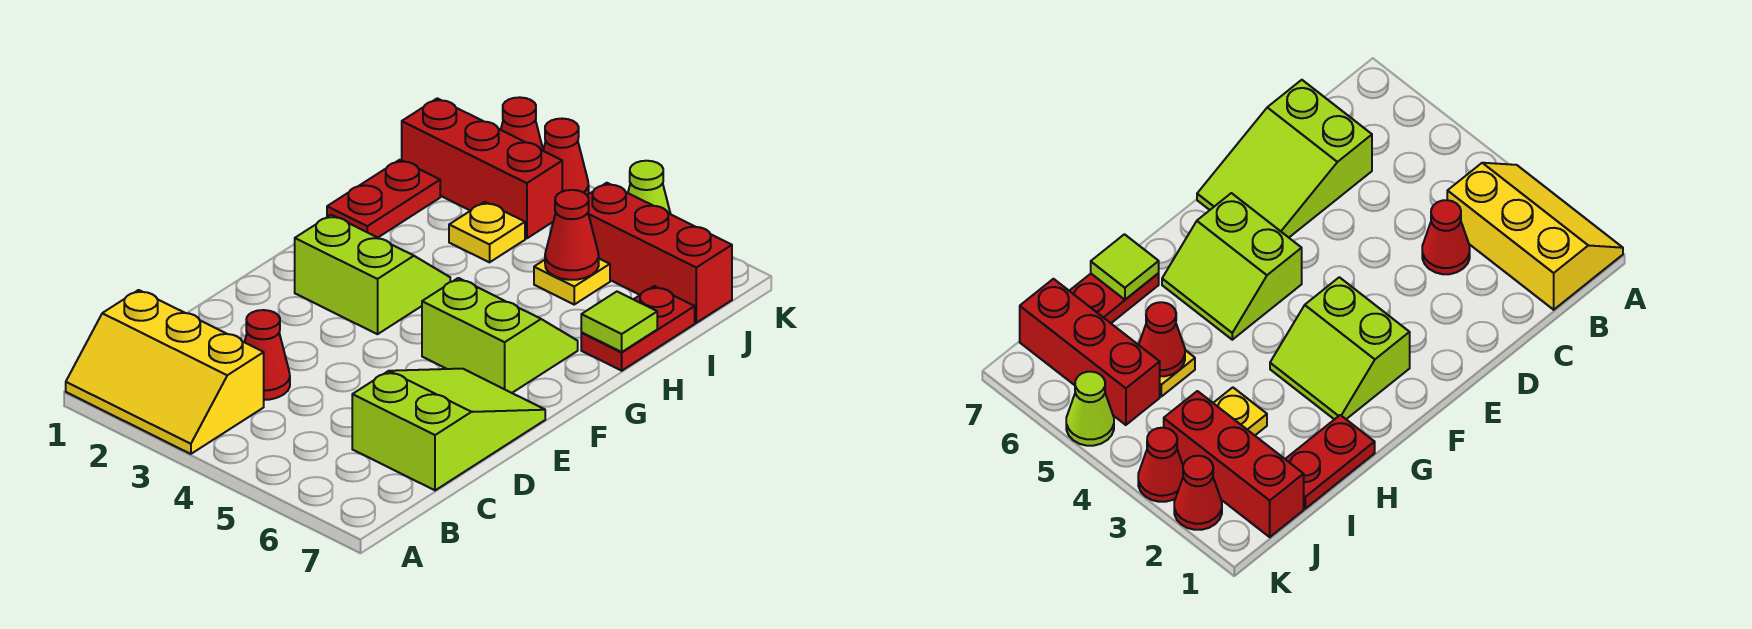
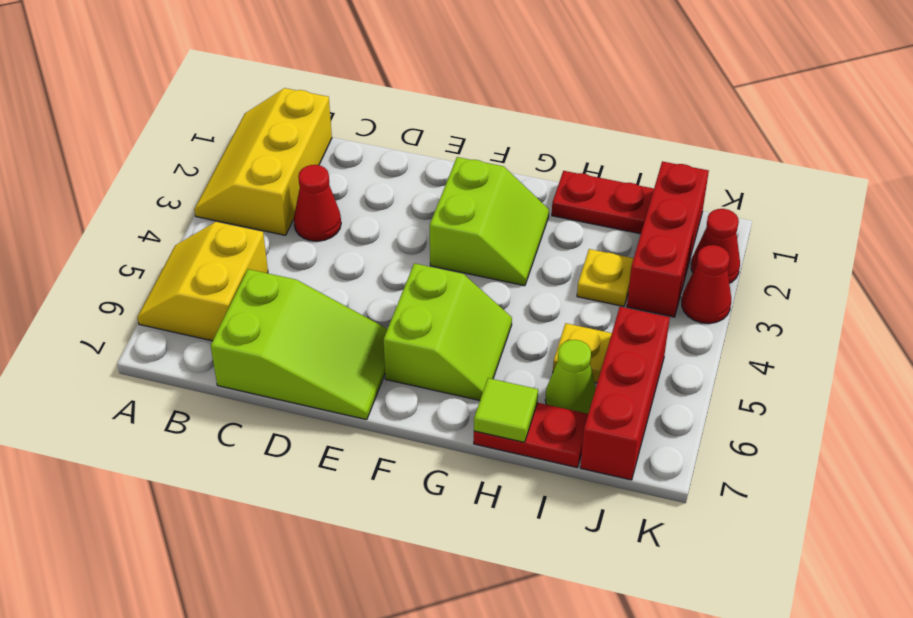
none -> yellow slope A5:B6 level 1 top B
red cone I5 level 2 -> none
lime cone K5 level 1 -> lime cone I6 level 1

